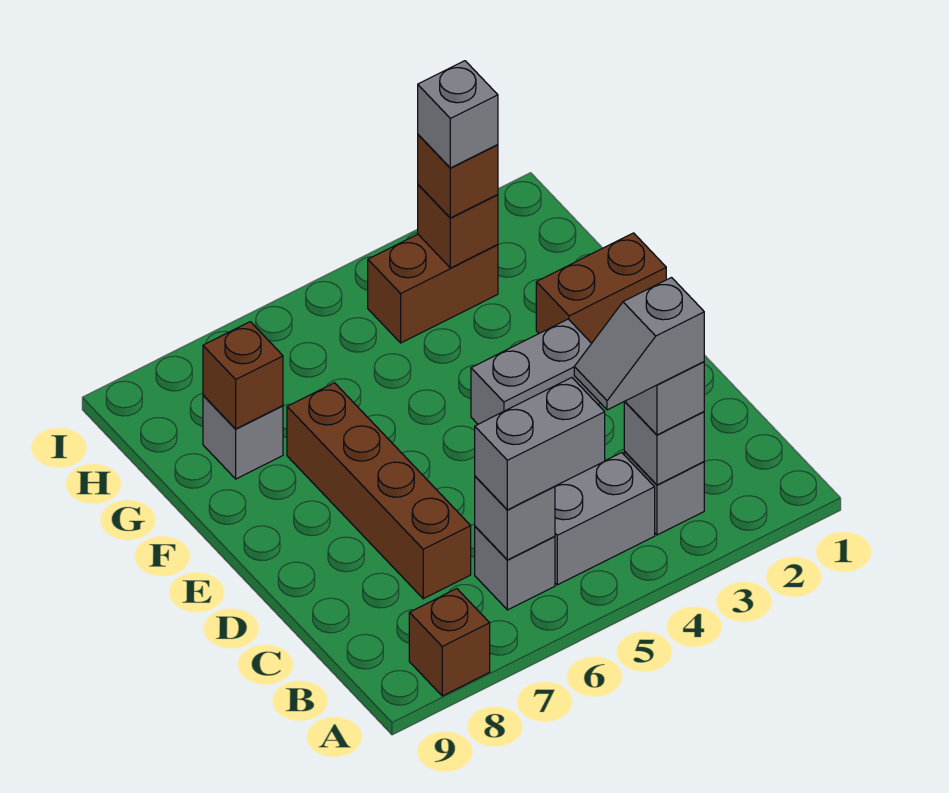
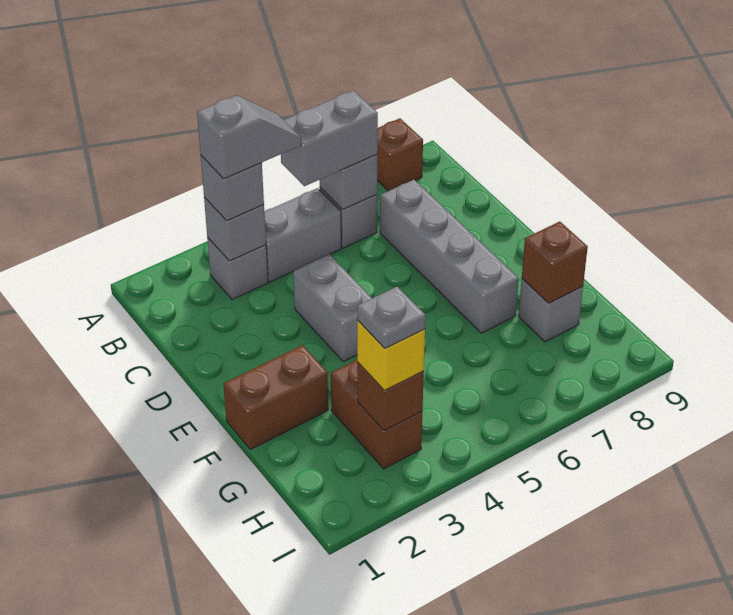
brown brick C7:F7 level 1 -> grey brick C7:F7 level 1
grey brick E3:E4 level 1 -> grey brick D4:E4 level 1
brown brick H3:H4 level 1 -> brown brick G3:H3 level 1
brown brick H3 level 3 -> yellow brick H3 level 3
grey brick H3 level 4 -> grey plate H3 level 4

